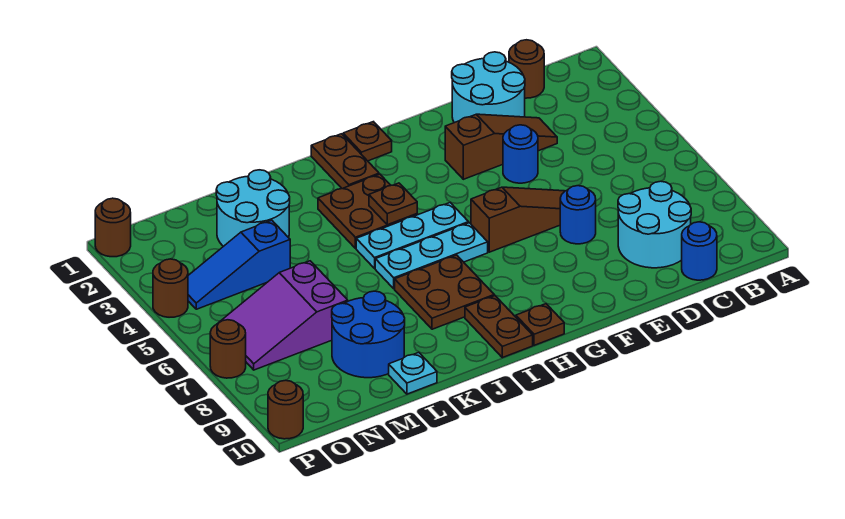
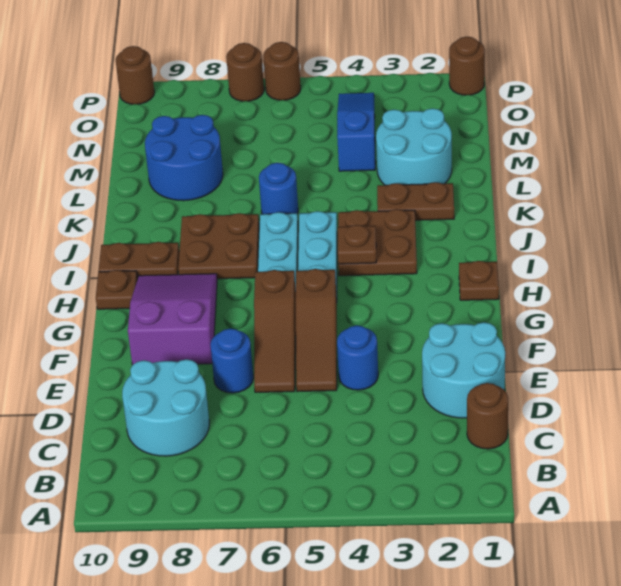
blue round brick C10 level 1 -> blue round brick K6 level 1
brown slope D3:F3 level 1 top F -> brown slope E5:G5 level 1 top G
brown plate I1:I2 level 1 -> brown plate K2:K3 level 1
cyan plate L10 level 1 -> none
purple slope M6:O7 level 1 top M -> purple slope F8:H9 level 1 top F
brown round brick P4 level 1 -> brown round brick P6 level 1

